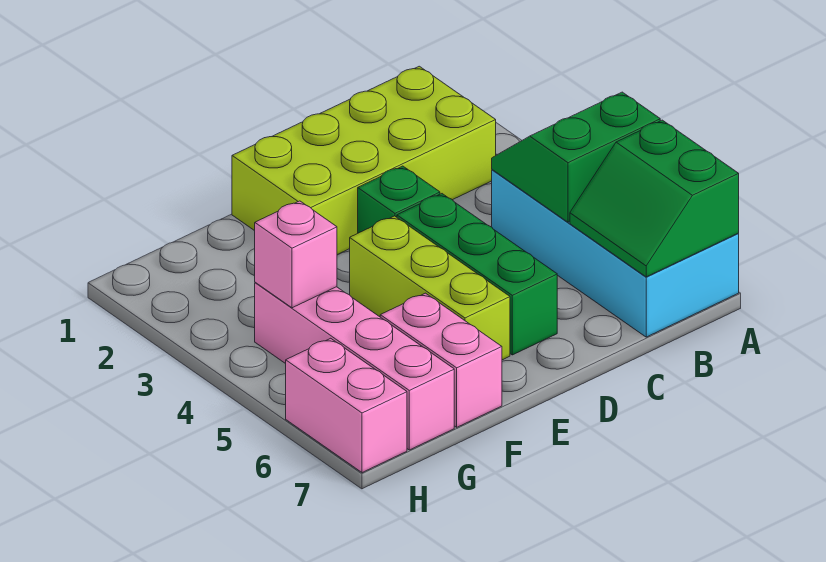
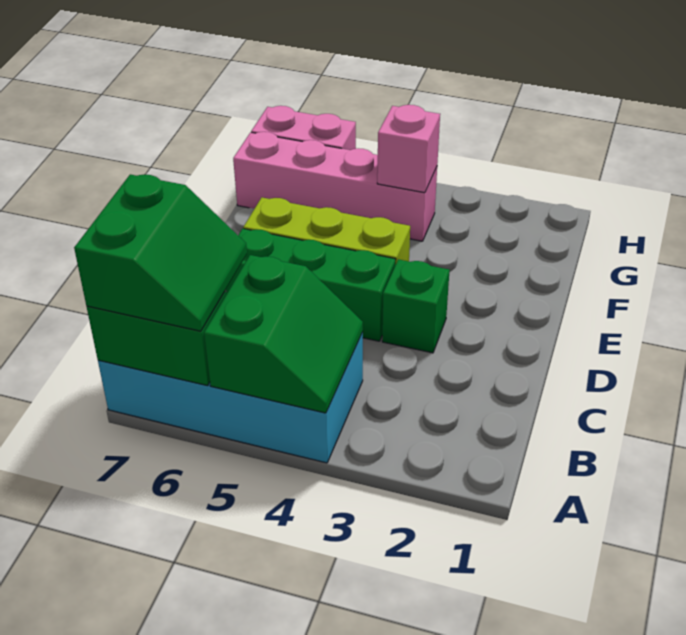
none -> green slope A6:B7 level 3 top 7
lime brick B1:E2 level 1 -> none
pink brick F6:F7 level 1 -> none

